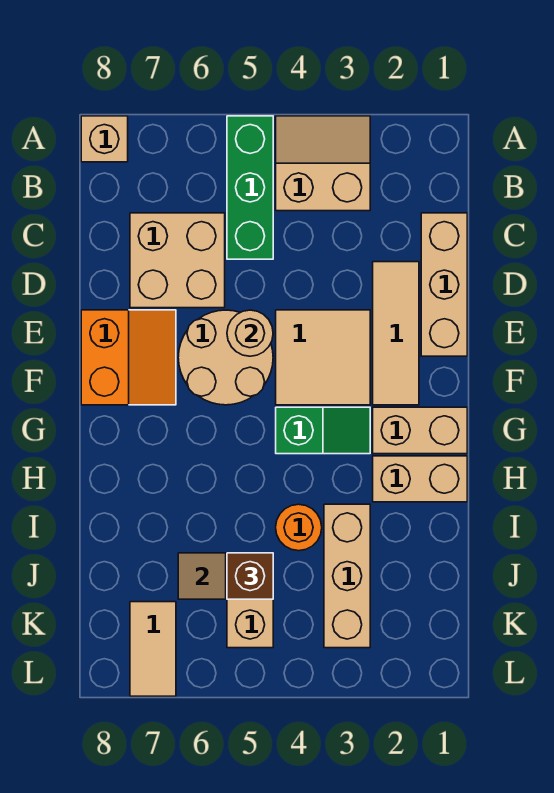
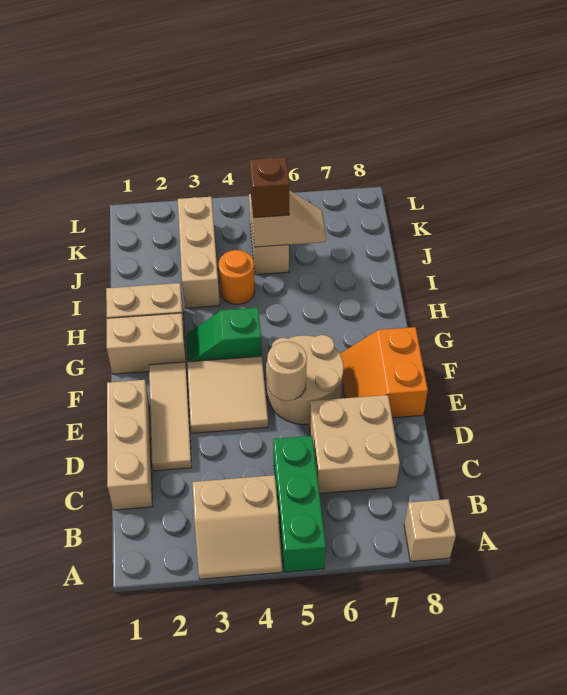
tan tile K7:L7 level 1 -> none

